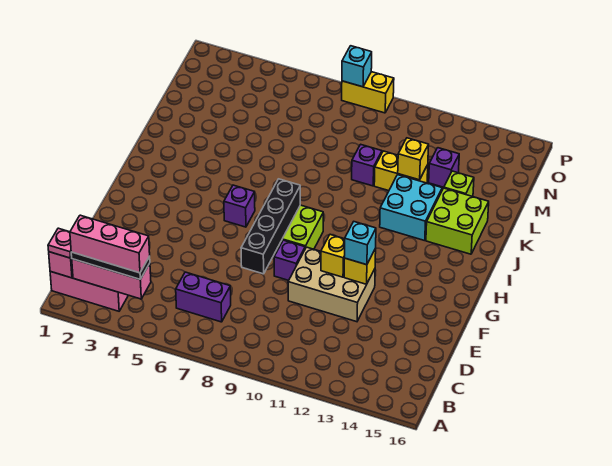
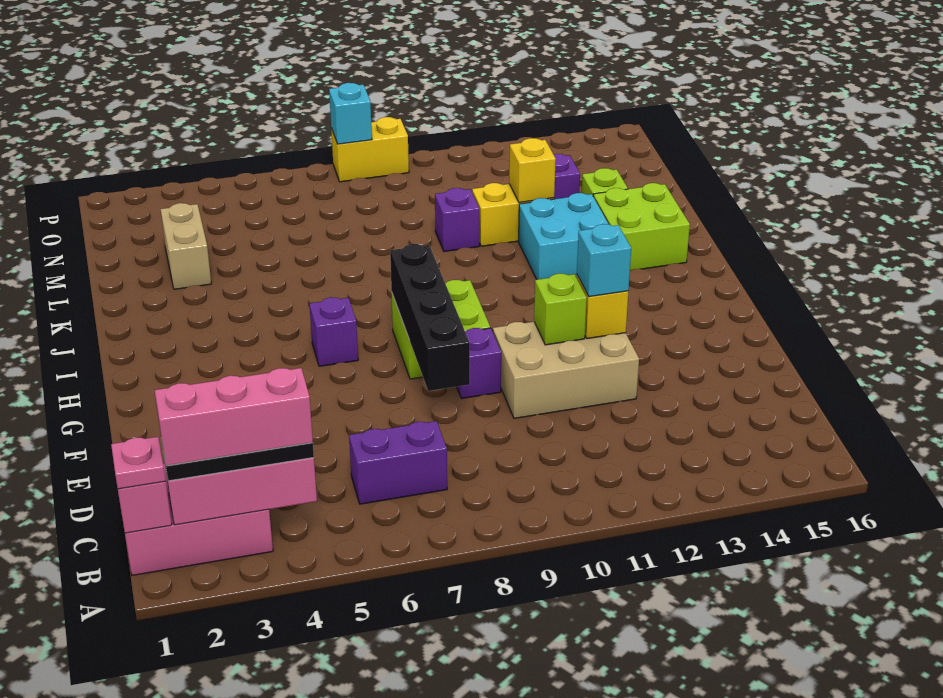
yellow brick F11 level 2 -> lime brick F11 level 2
none -> tan brick L3:M3 level 1

